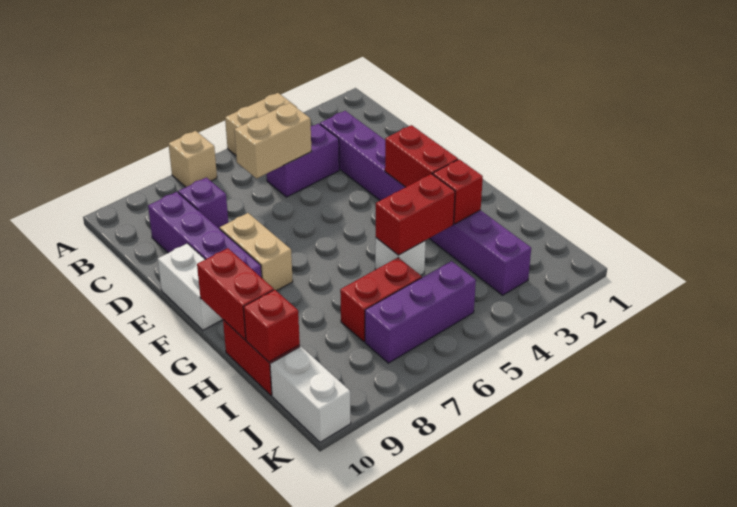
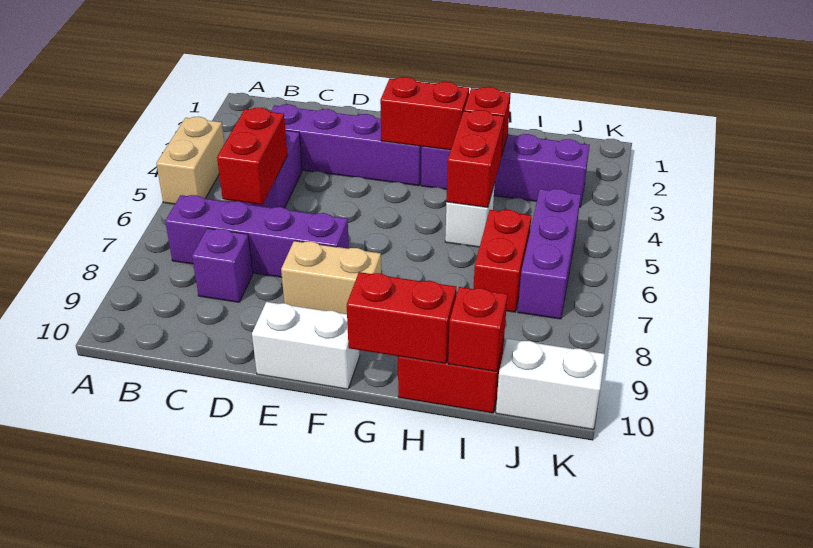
tan brick A7 level 1 -> none
tan brick C5:C6 level 2 -> red brick C5:C6 level 2
purple brick C9:F9 level 1 -> purple brick B7:E7 level 1

